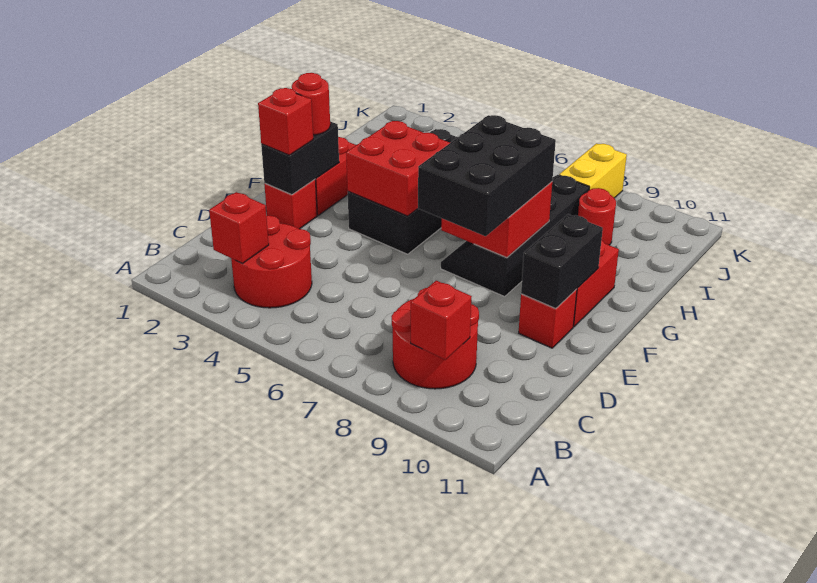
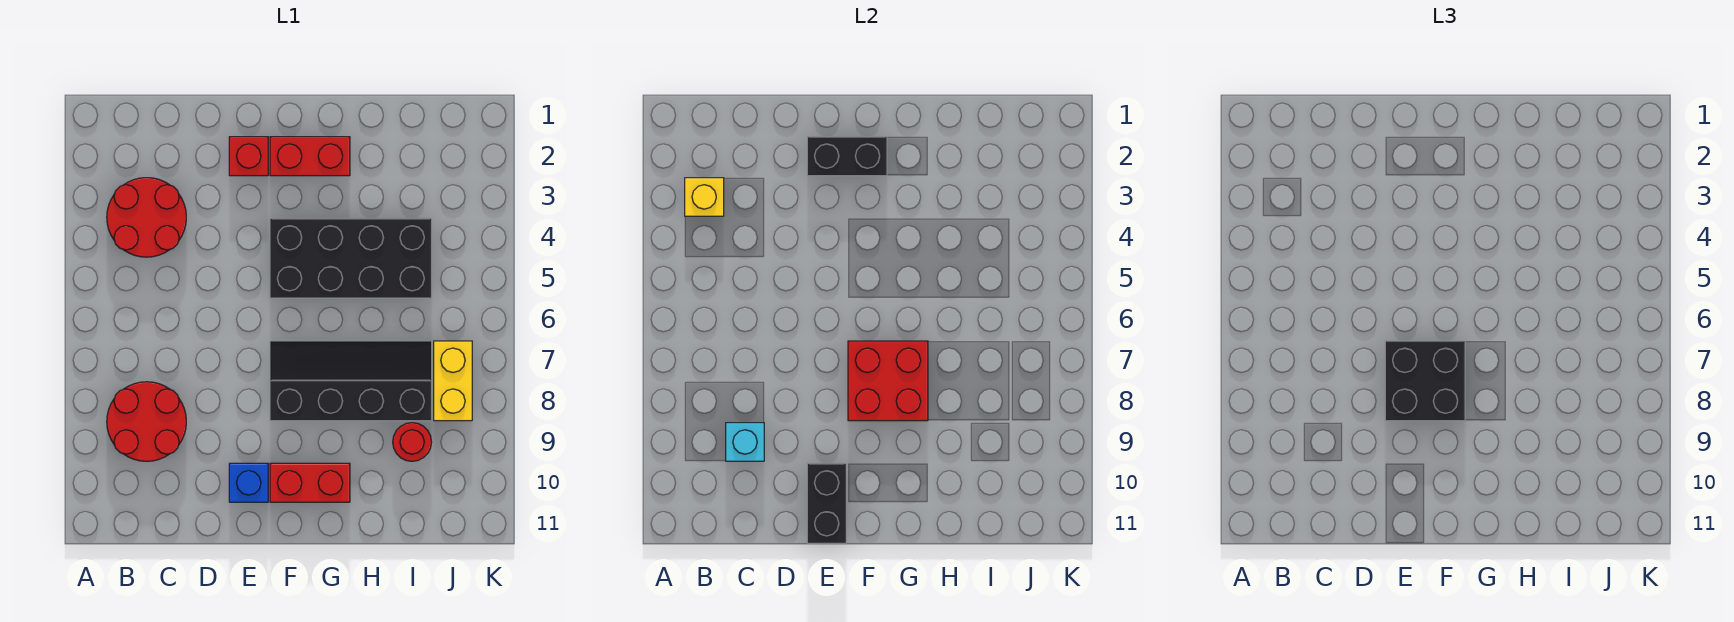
red brick B3 level 2 -> yellow brick B3 level 2
red brick B9 level 2 -> none
none -> cyan brick C9 level 2
red brick E2 level 3 -> none
black brick E7:G8 level 3 -> black brick E7:F8 level 3
red brick E10 level 1 -> blue brick E10 level 1
black brick E10:F10 level 2 -> black brick E10:E11 level 2
red round brick F2 level 3 -> none
red brick F4:G5 level 2 -> none
yellow brick J8:K8 level 1 -> yellow brick J7:J8 level 1

